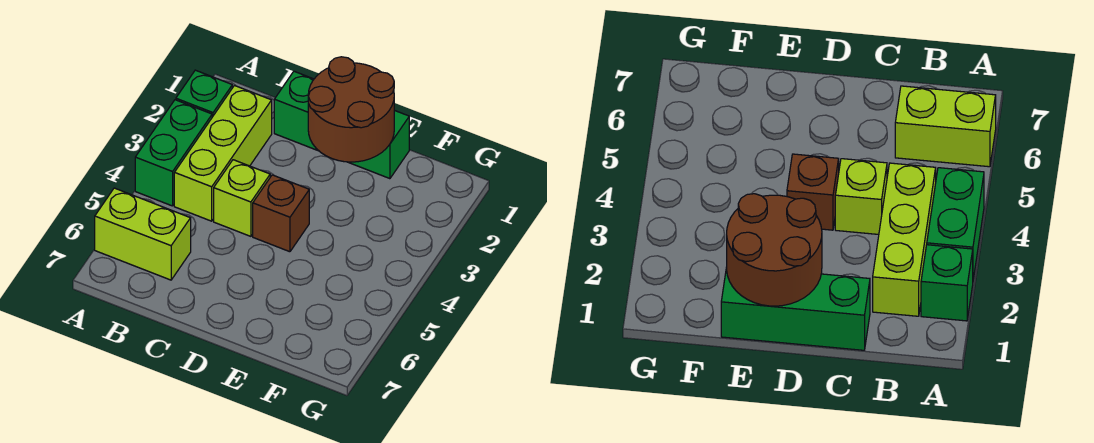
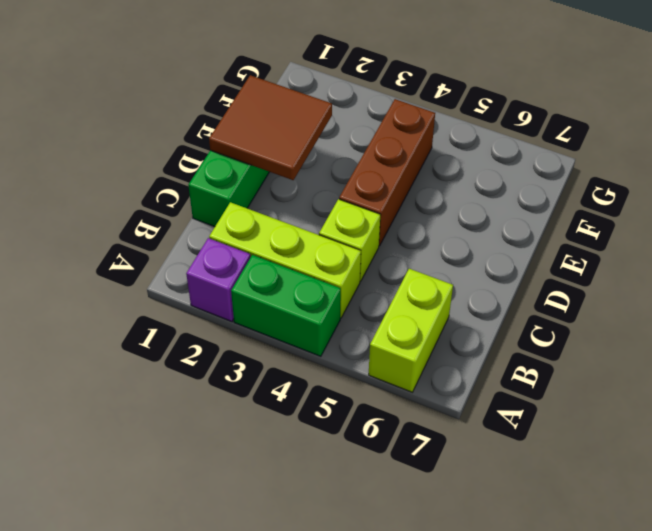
green brick A2 level 1 -> purple brick A2 level 1
brown round brick D1:E2 level 2 -> brown tile D1:E2 level 2
brown brick D4 level 1 -> brown brick D4:F4 level 1

